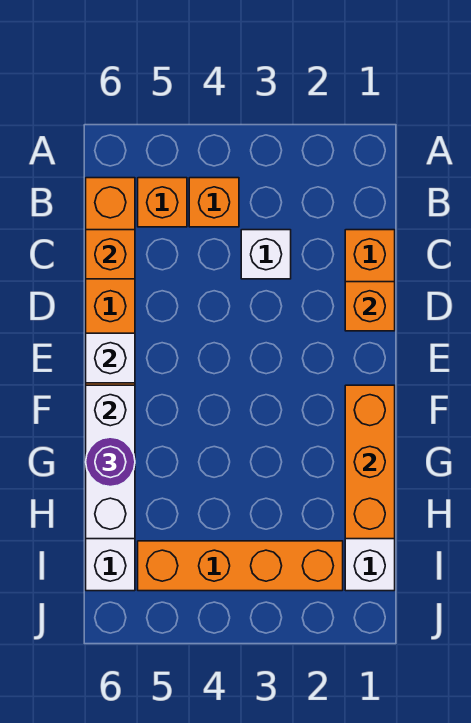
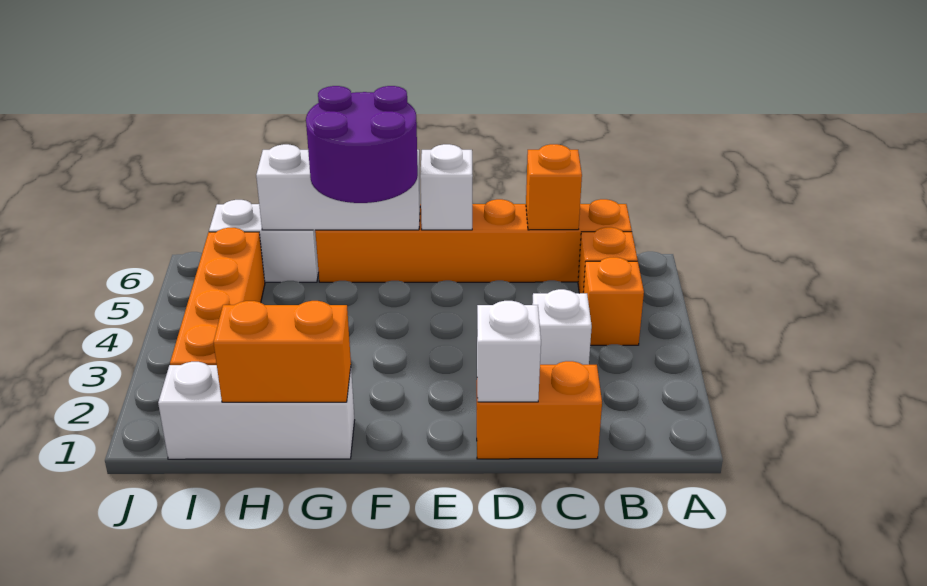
orange brick D1 level 2 -> white brick D1 level 2
orange brick F1:H1 level 2 -> orange brick G1:H1 level 2
purple round brick G6 level 3 -> purple round brick F5:G6 level 3

